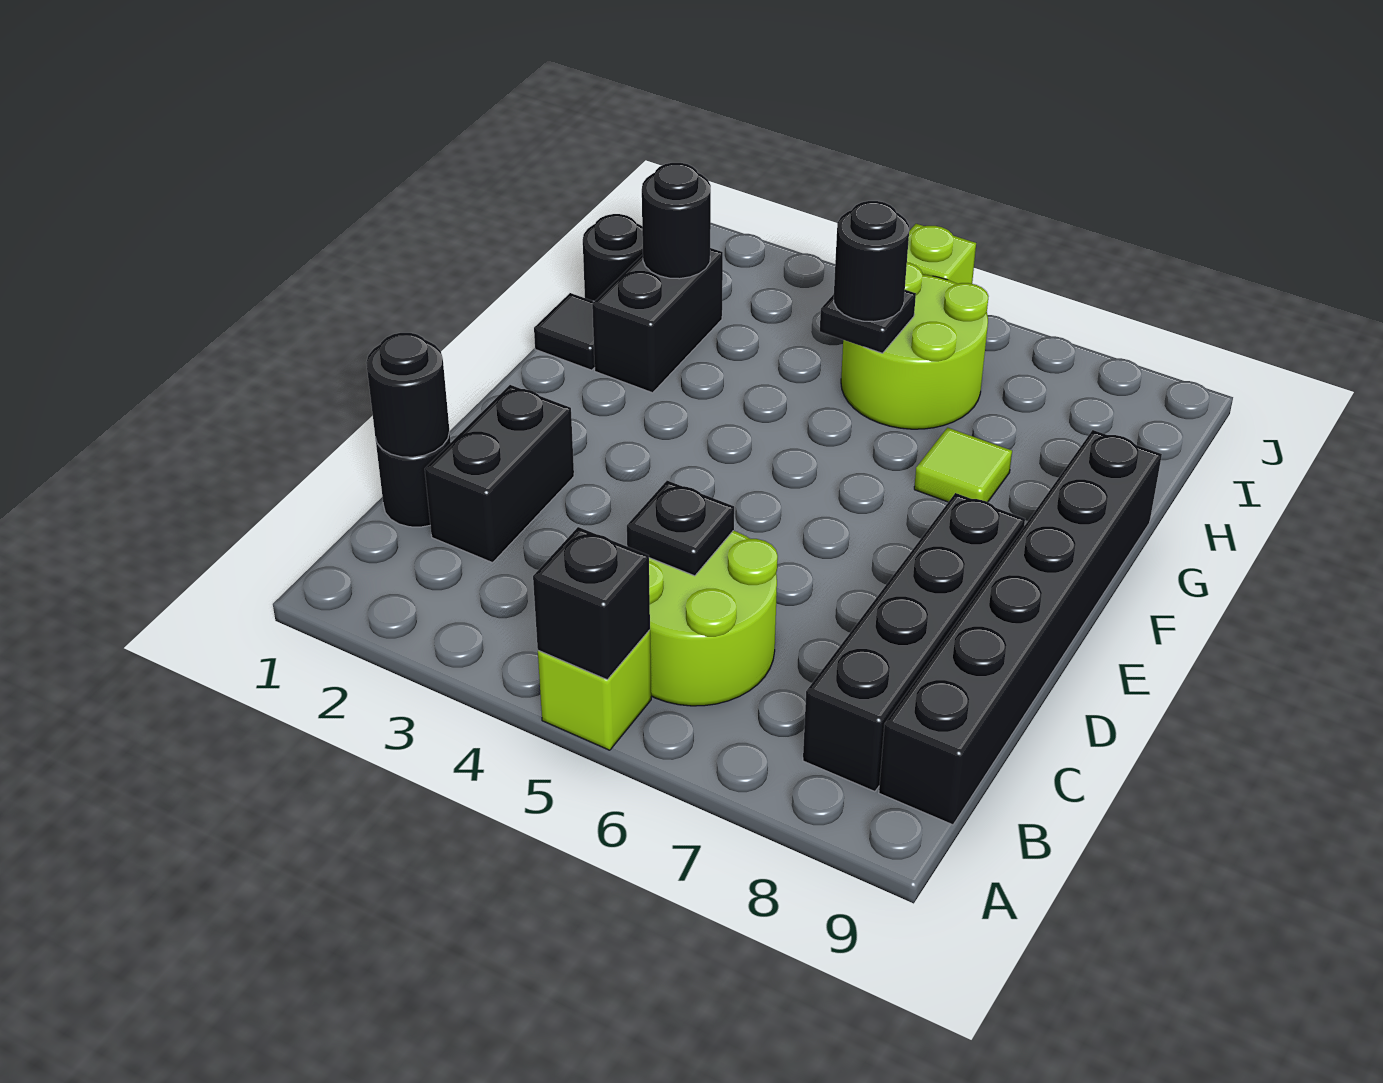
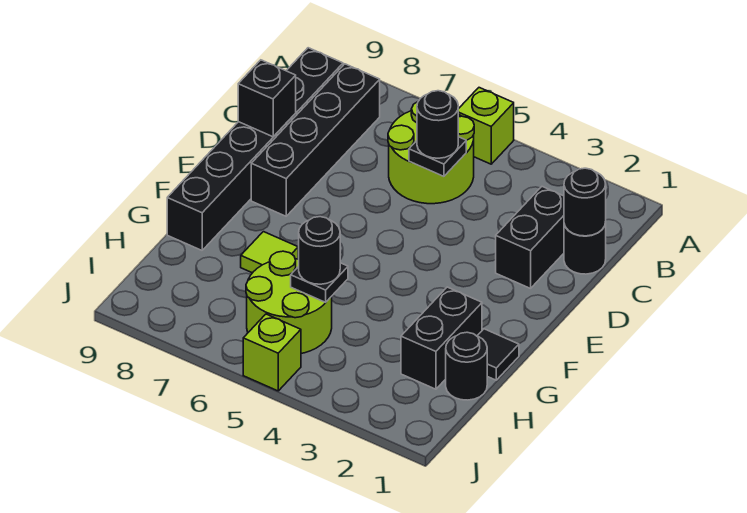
black brick A5 level 2 -> black brick D9 level 2
black round brick H2 level 2 -> black round brick C5 level 3

